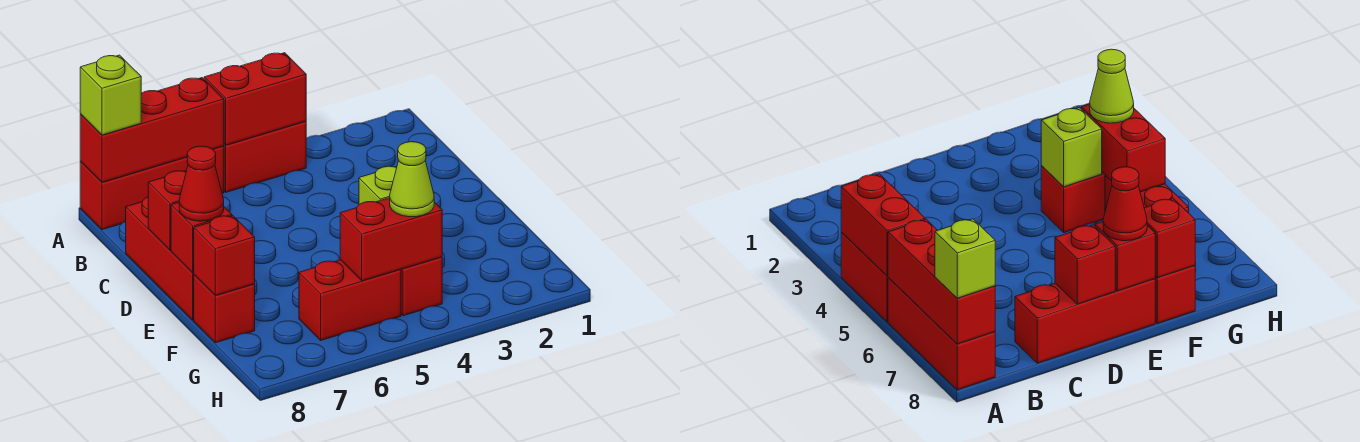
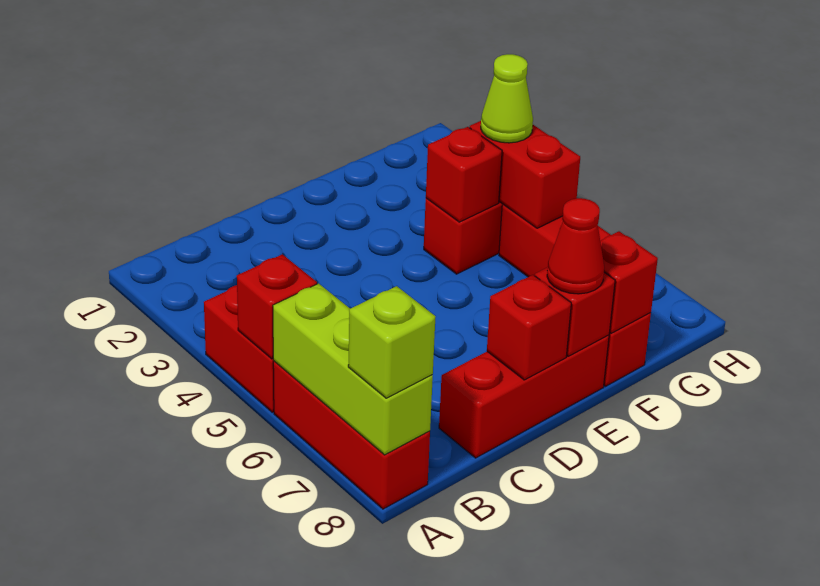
red brick A4:A5 level 2 -> red brick A5 level 2
red brick A6:A8 level 2 -> lime brick A6:A8 level 2
lime brick F4 level 2 -> red brick F4 level 2

